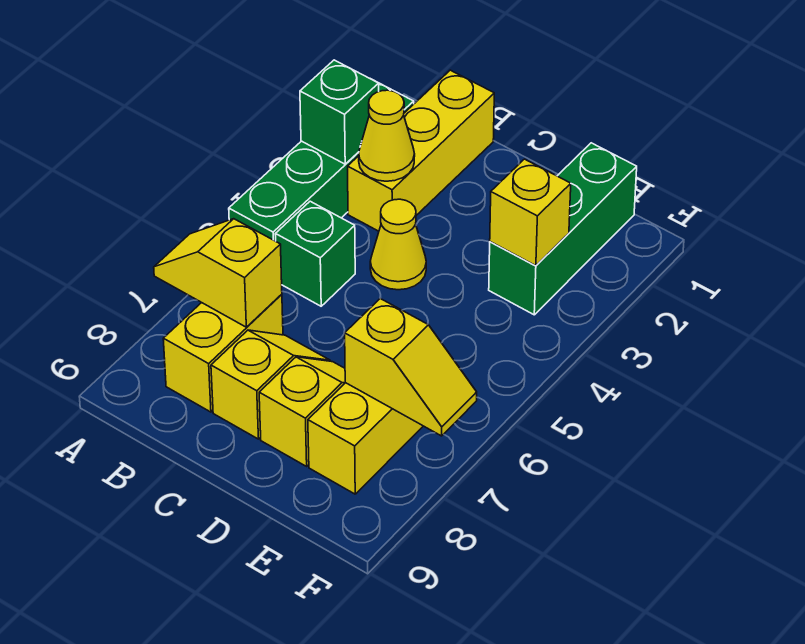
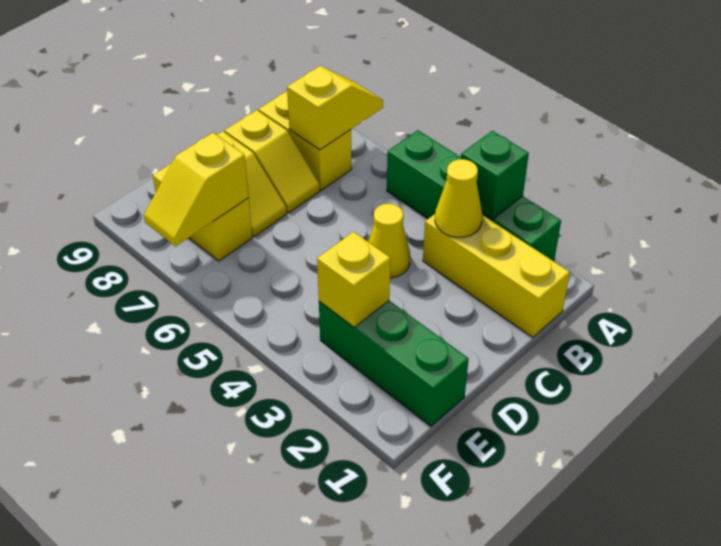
green brick B5 level 1 -> none

